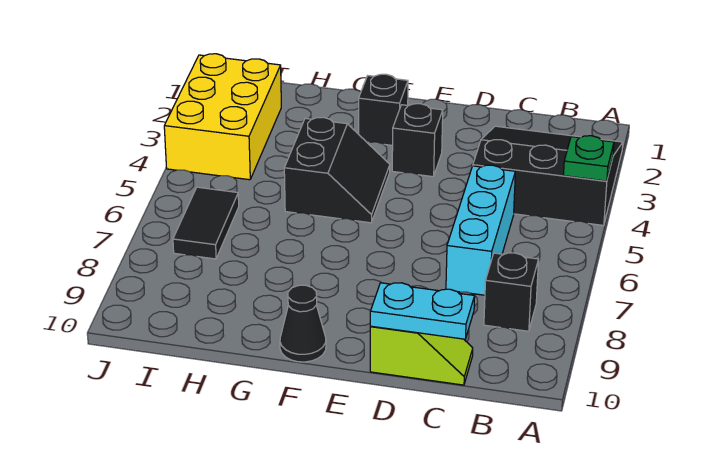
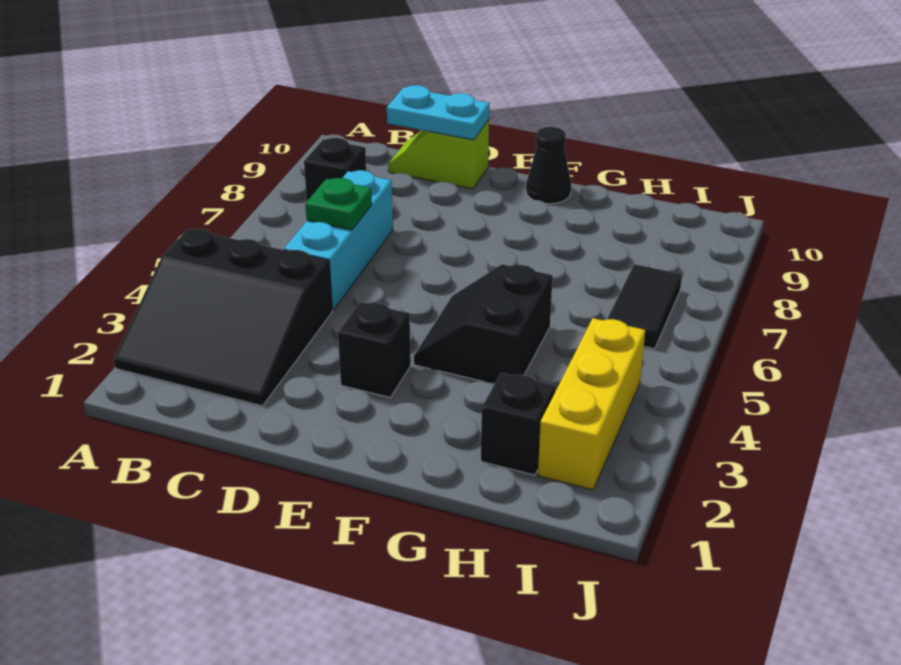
green plate A4 level 2 -> green plate C6 level 2
black brick F2 level 1 -> black brick H2 level 1
yellow brick I2:J4 level 1 -> yellow brick I2:I4 level 1

